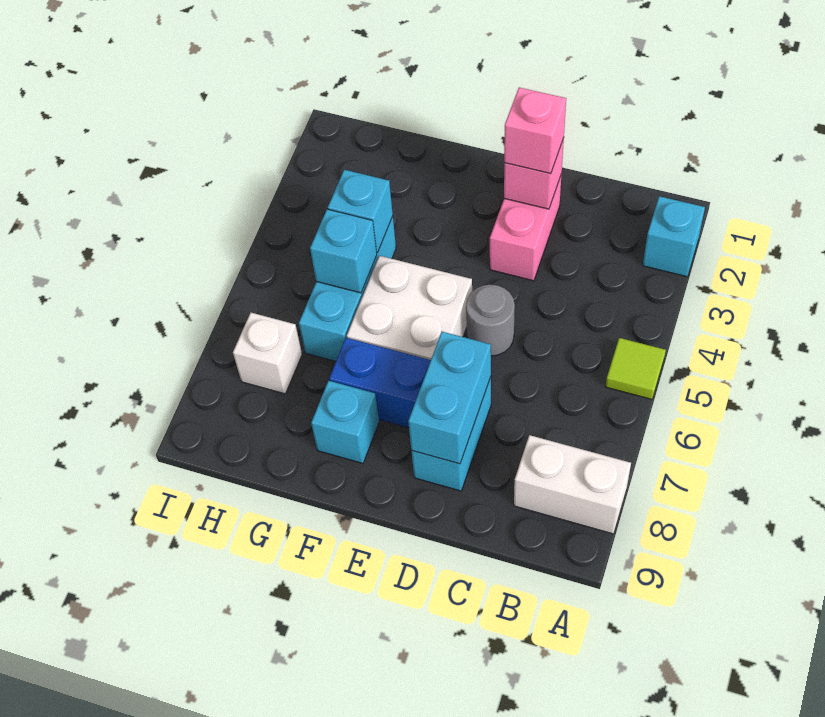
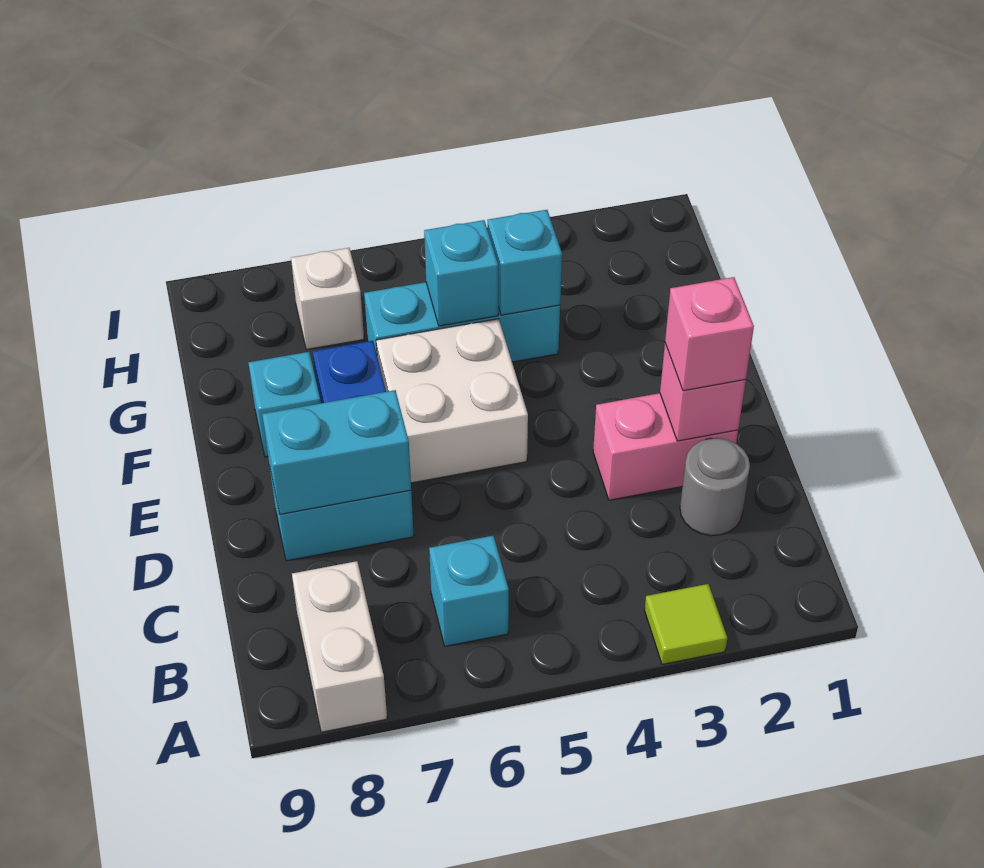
cyan brick A2 level 1 -> cyan brick B6 level 1
lime tile A5 level 1 -> lime tile A3 level 1
grey round brick D5 level 1 -> grey round brick C2 level 1

